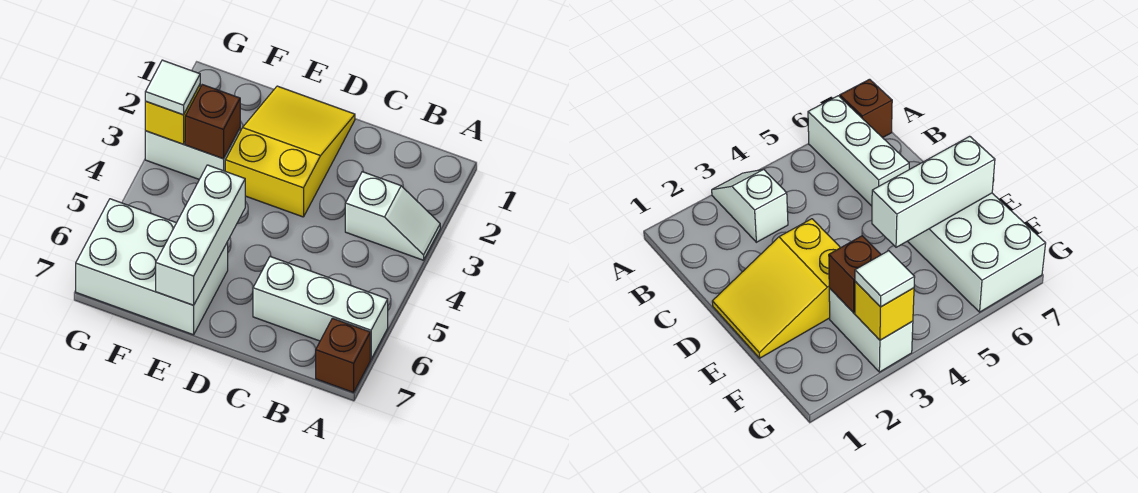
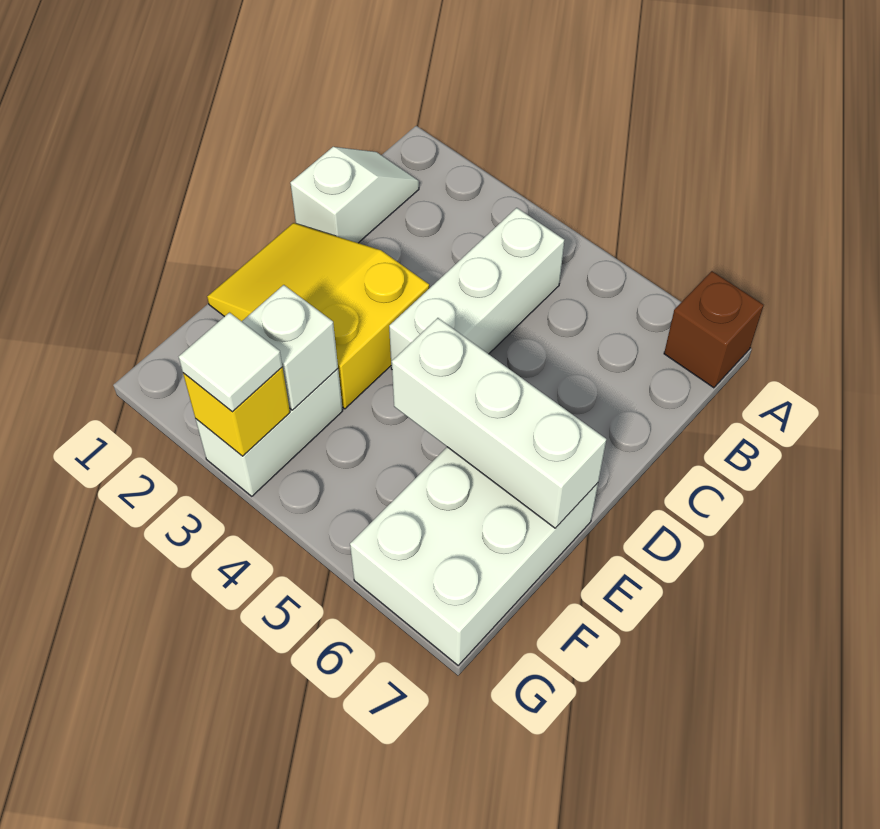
white slope A3:B3 level 1 top B -> white slope B1:C1 level 1 top C
white brick A6:C6 level 1 -> white brick B4:D4 level 1
brown brick F3 level 2 -> white brick F3 level 2

